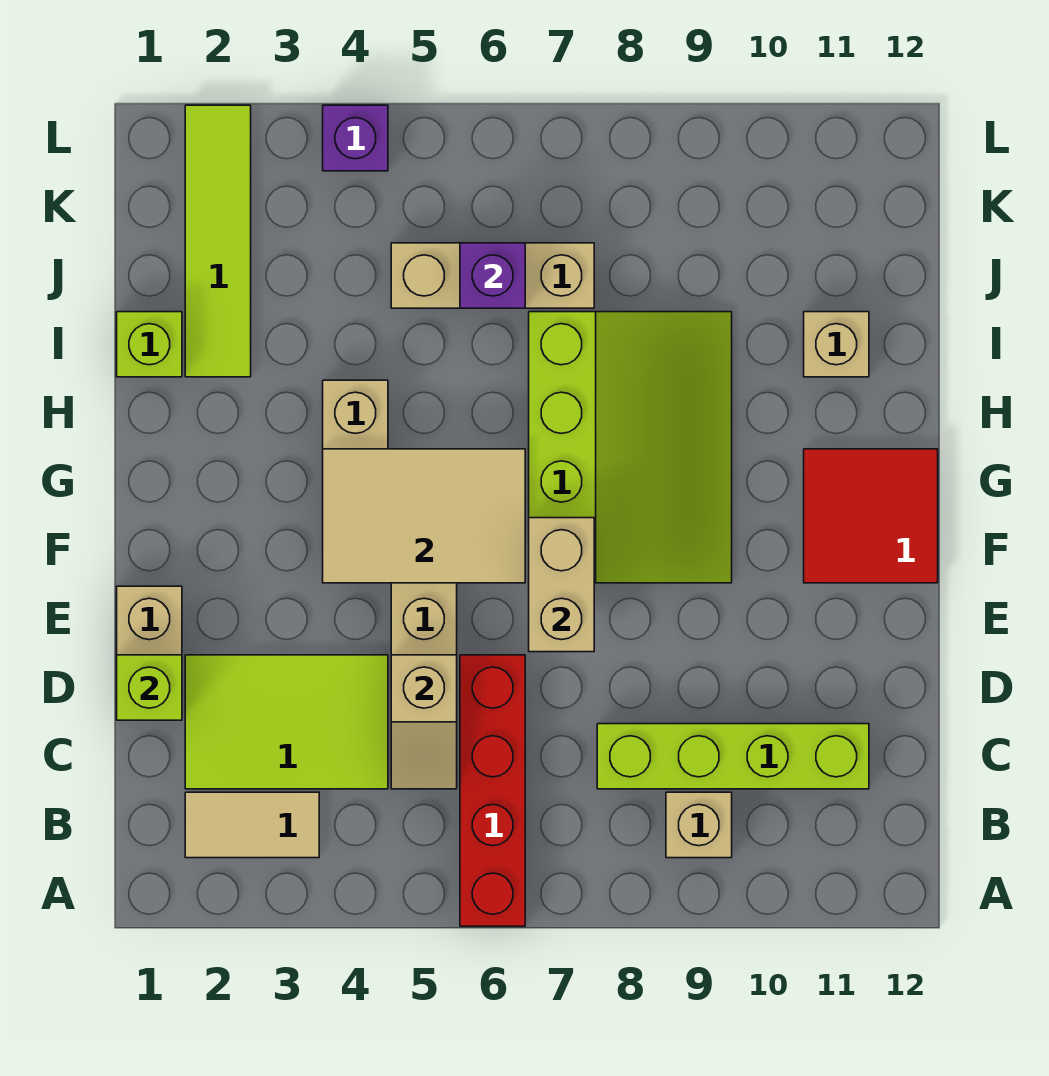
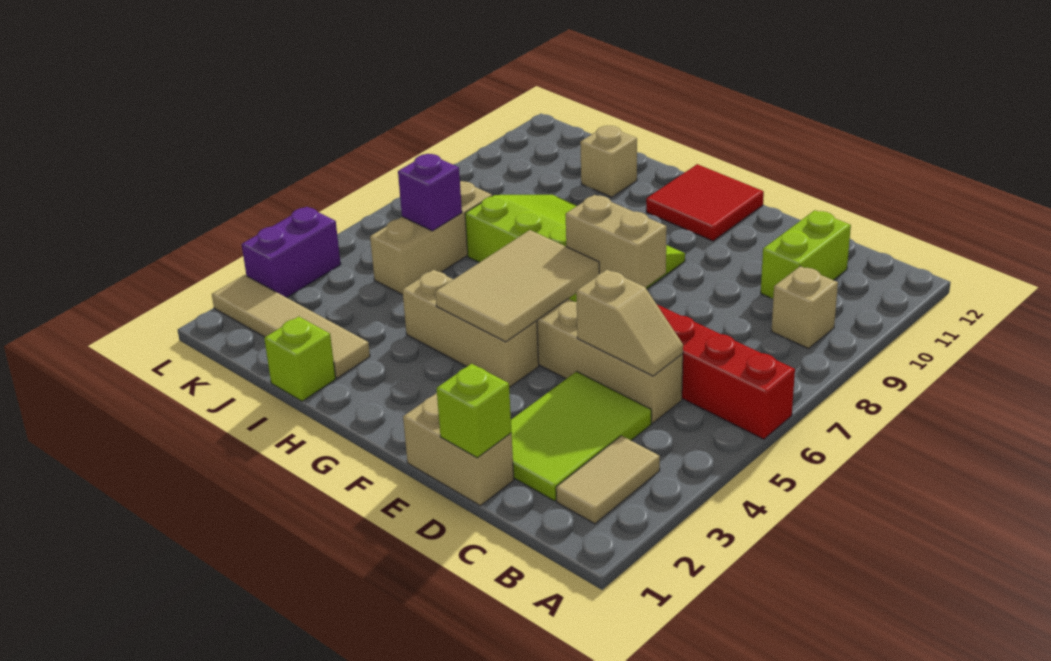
lime brick C8:C11 level 1 -> lime brick C10:C11 level 1
lime tile I2:L2 level 1 -> tan tile I2:L2 level 1
purple brick L4 level 1 -> purple brick L3:L4 level 1

